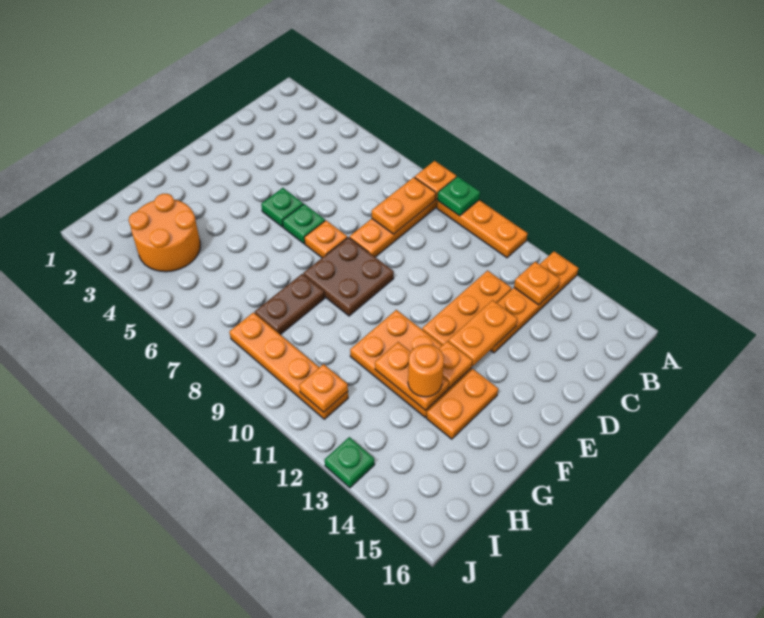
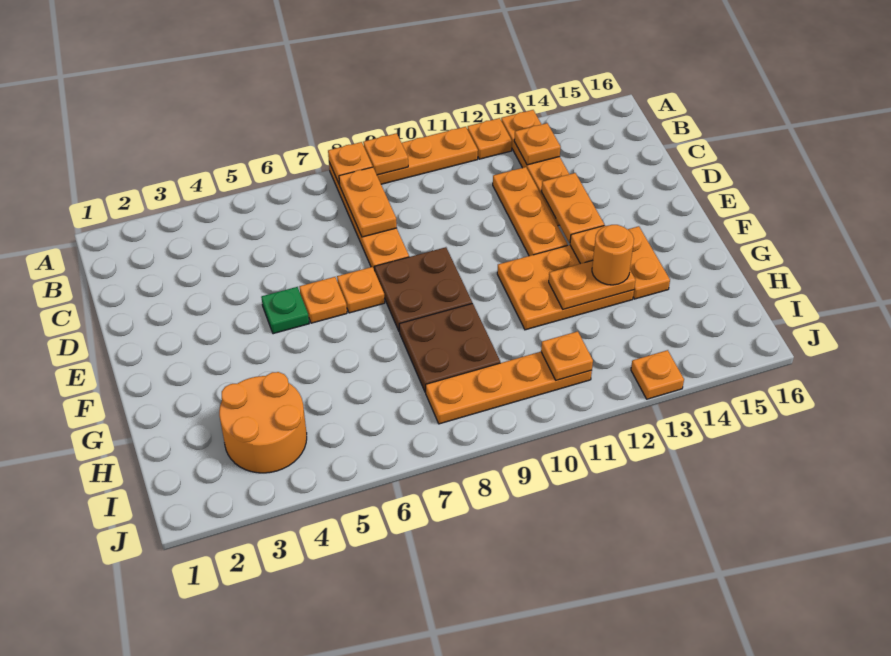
green plate A9 level 2 -> orange plate A9 level 2
none -> orange plate A12 level 1
green plate E6 level 1 -> orange plate E6 level 1
brown plate G8:H8 level 1 -> brown plate G8:H9 level 1
green plate J13 level 1 -> orange plate J13 level 1

